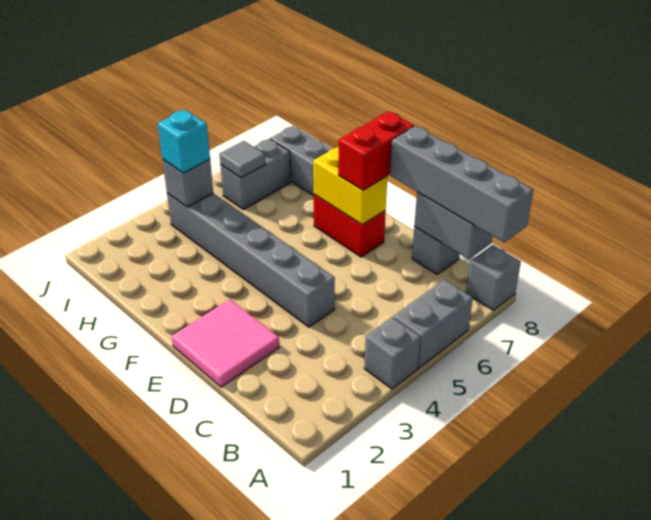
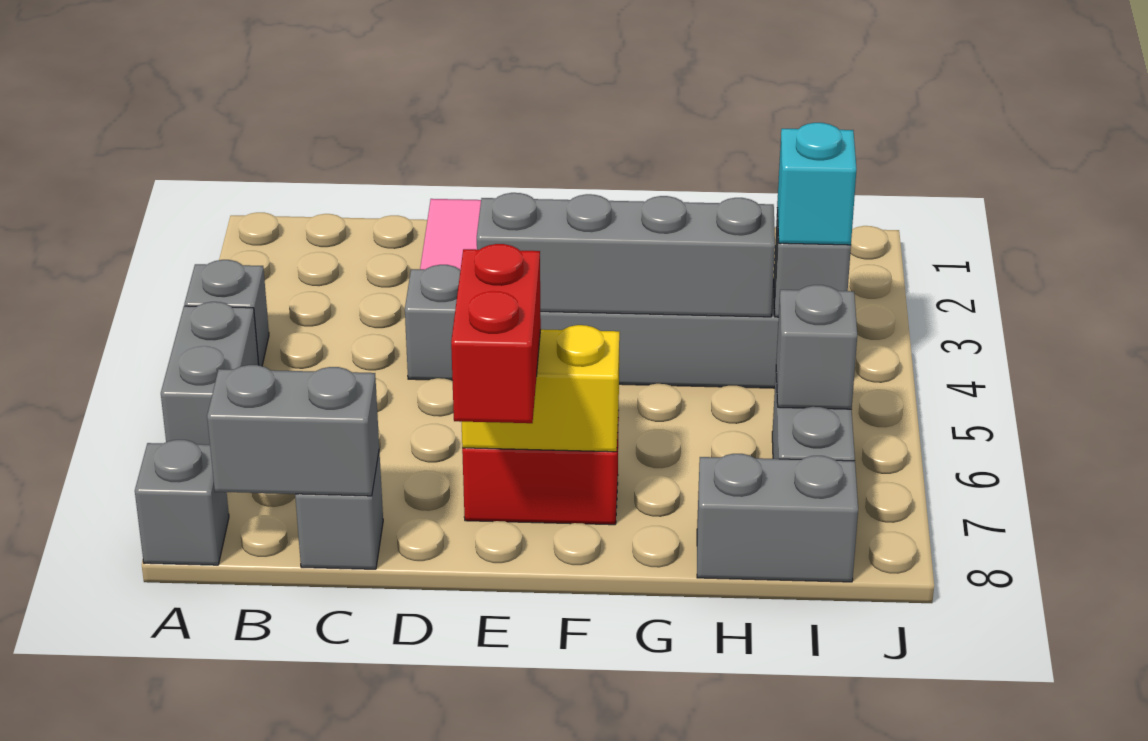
grey brick A8:D8 level 3 -> grey brick E4:H4 level 2
grey tile I6 level 2 -> grey brick I6 level 2

